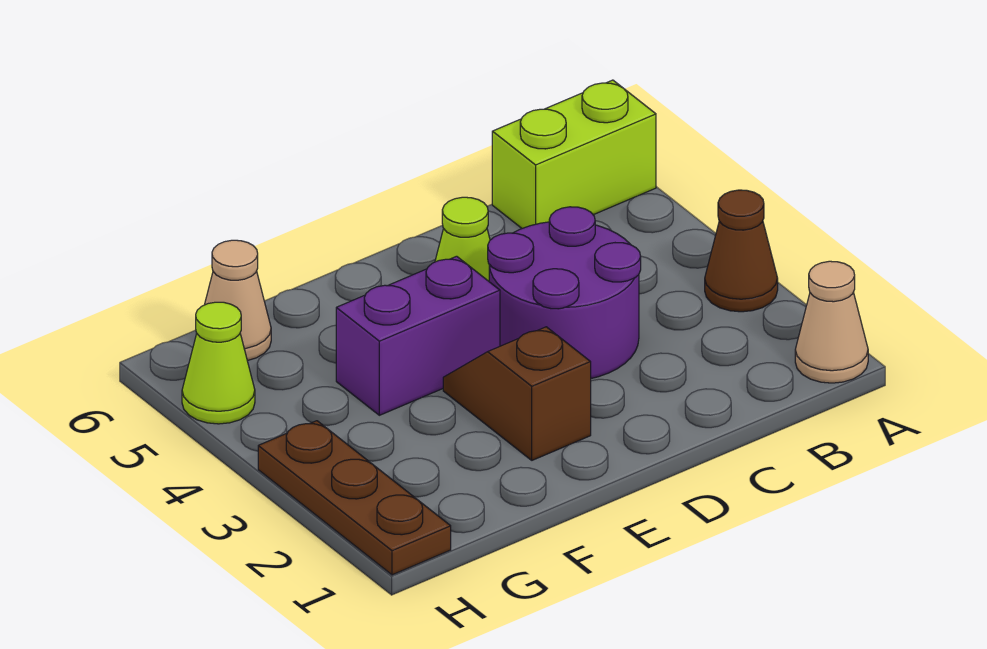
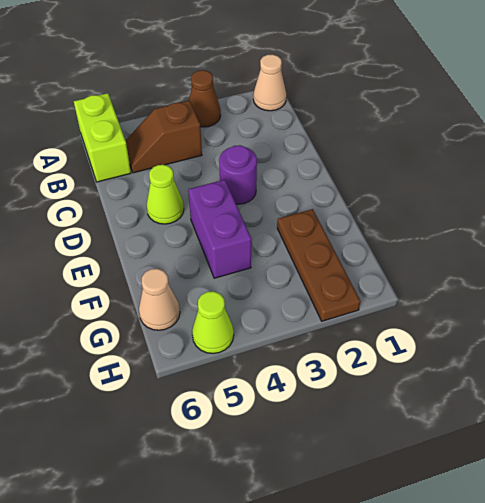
purple round brick C3:D4 level 1 -> purple round brick D3 level 1
brown slope E2:E3 level 1 top 2 -> brown slope B4:B5 level 1 top 4
brown plate H1:H3 level 1 -> brown plate F2:H2 level 1

